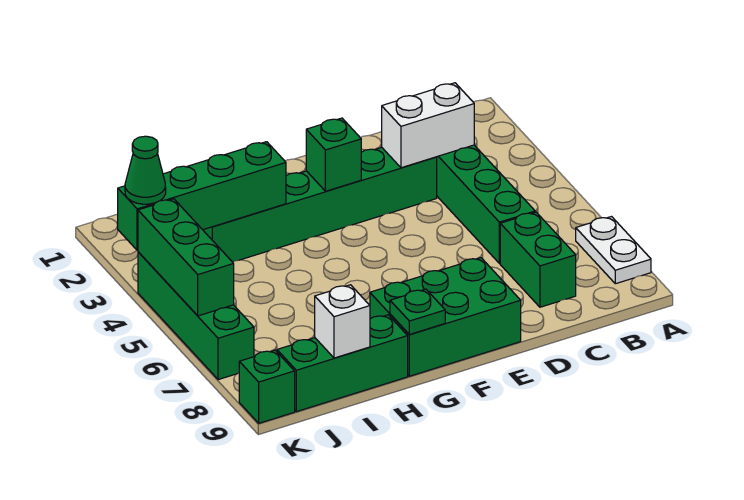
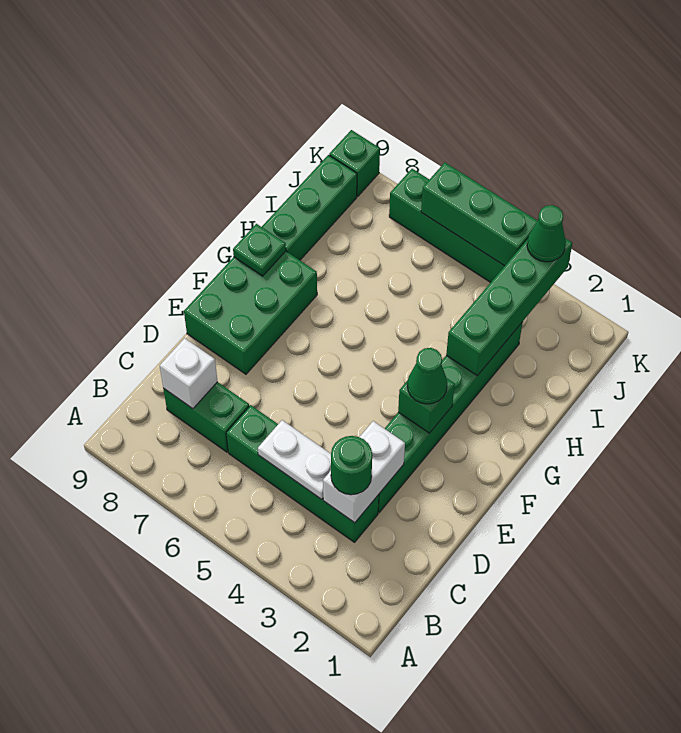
white plate A7:A8 level 1 -> white plate C4:C5 level 2
none -> green round brick C3 level 3
none -> green cone F3 level 3
white brick I9 level 2 -> white brick C8 level 2

